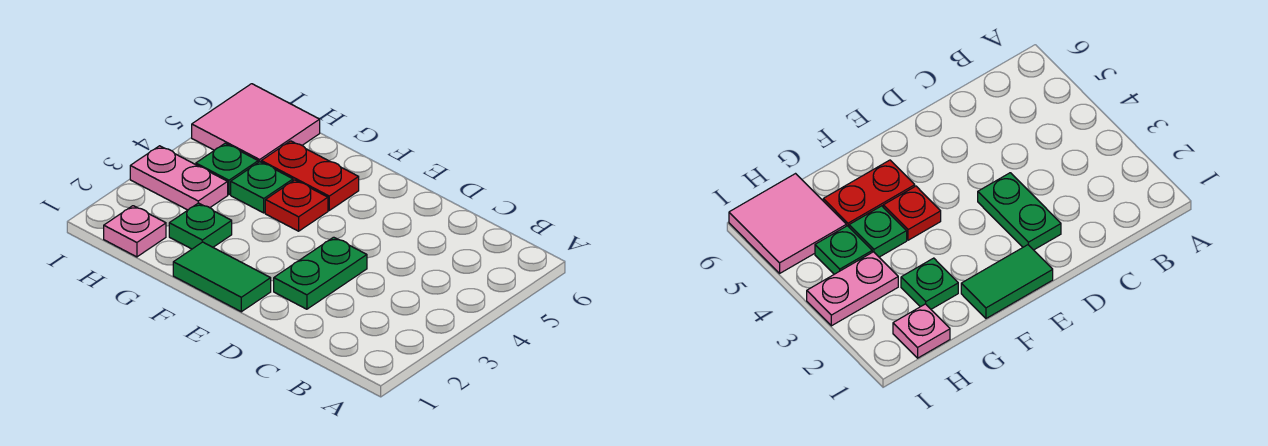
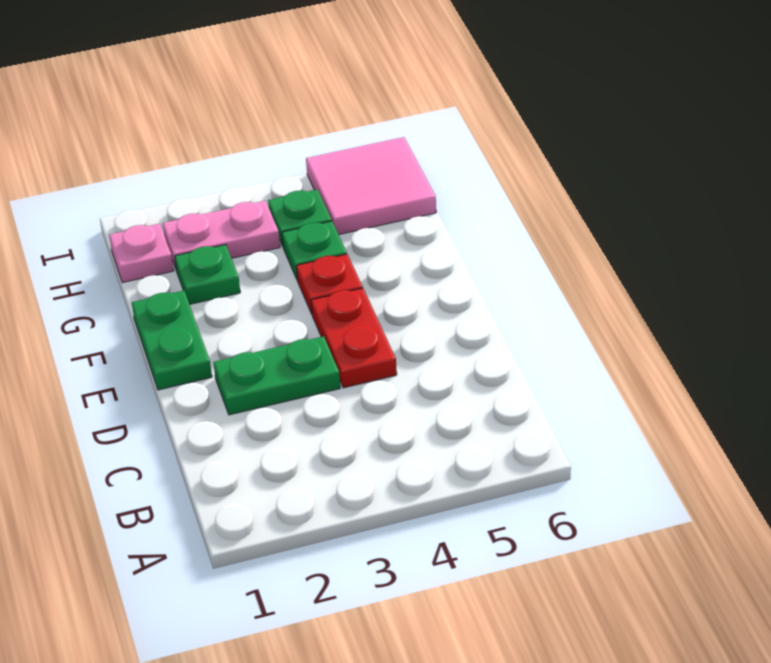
green tile E1:F1 level 1 -> green plate E1:F1 level 1
red plate F5:G5 level 1 -> red plate D4:E4 level 1
pink plate H3:I3 level 1 -> pink plate H2:H3 level 1

